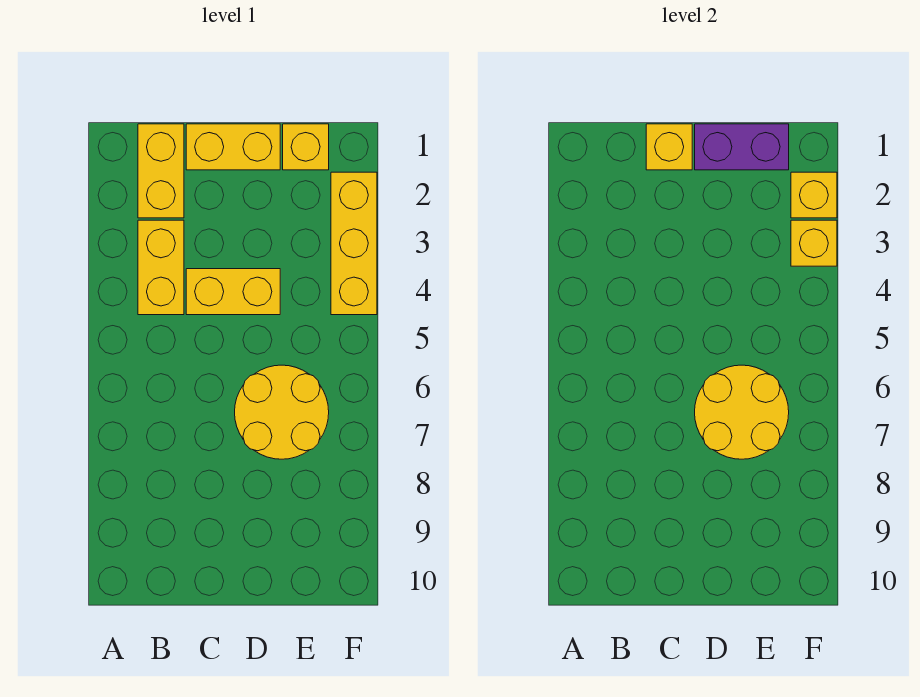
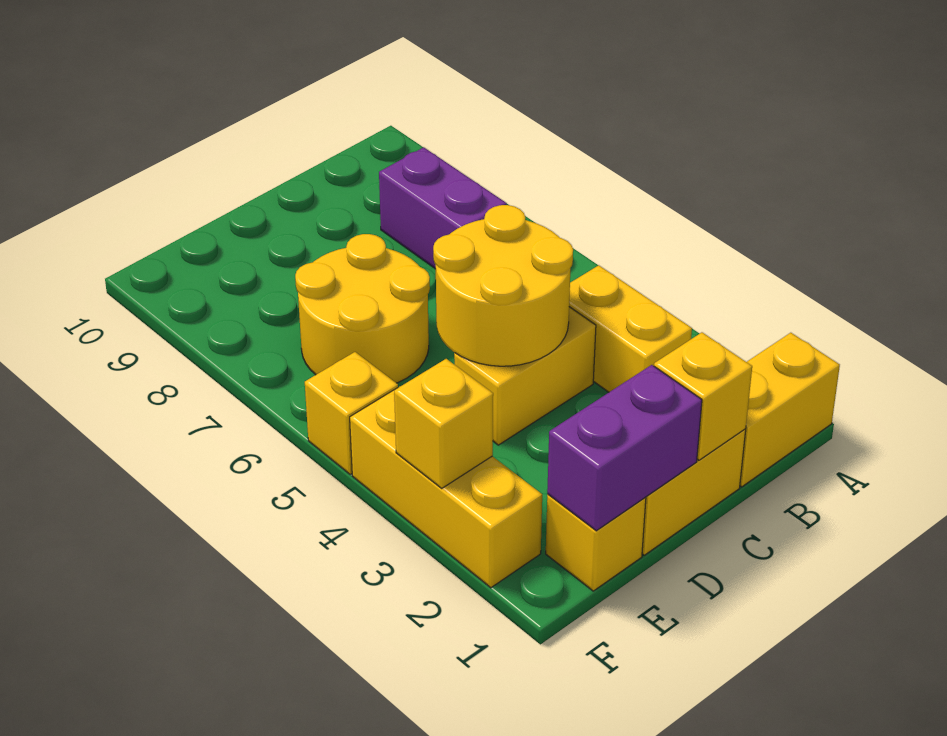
yellow brick B1:B2 level 1 -> yellow brick A1:B1 level 1
none -> purple brick B7:B8 level 1
yellow round brick D6:E7 level 2 -> yellow round brick C4:D5 level 2
yellow brick F2 level 2 -> yellow brick F5 level 1

